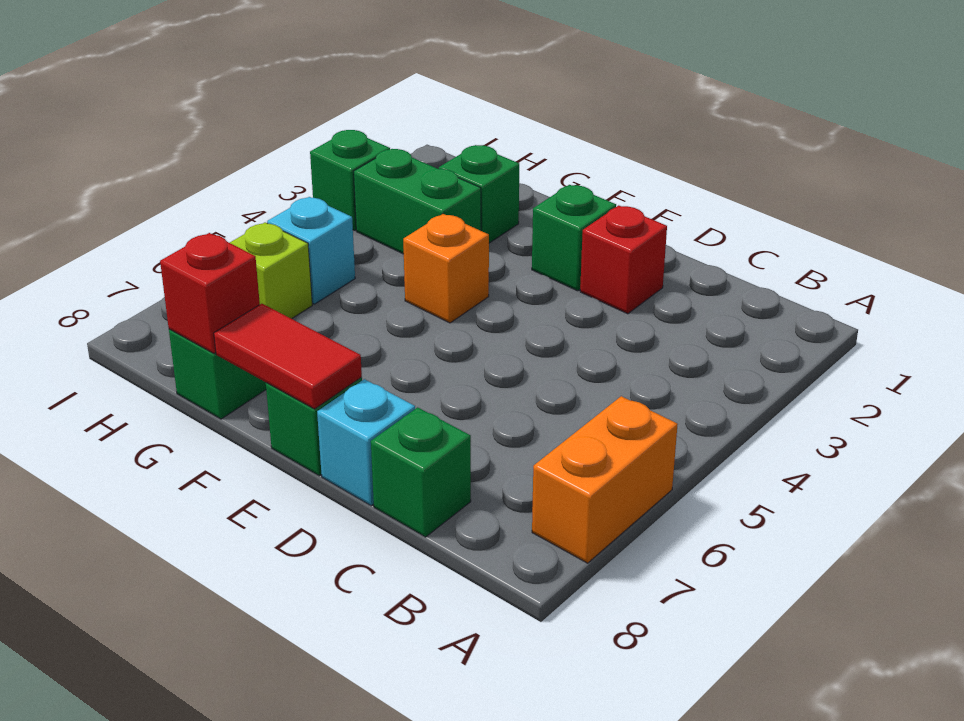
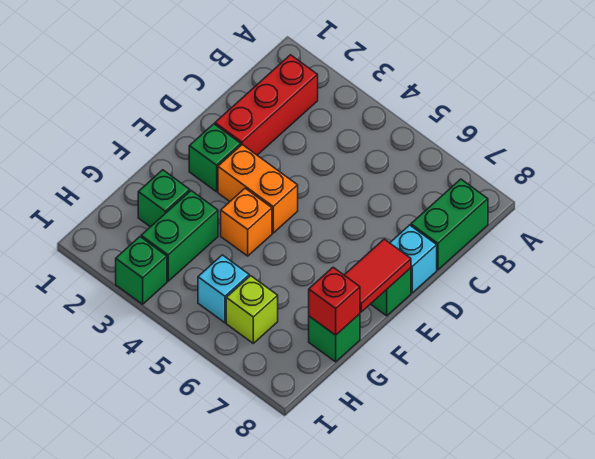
orange brick A6:A7 level 1 -> orange brick E3:E4 level 1
green brick C8 level 1 -> green brick B8:C8 level 1
red brick D2 level 1 -> red brick B2:D2 level 1

